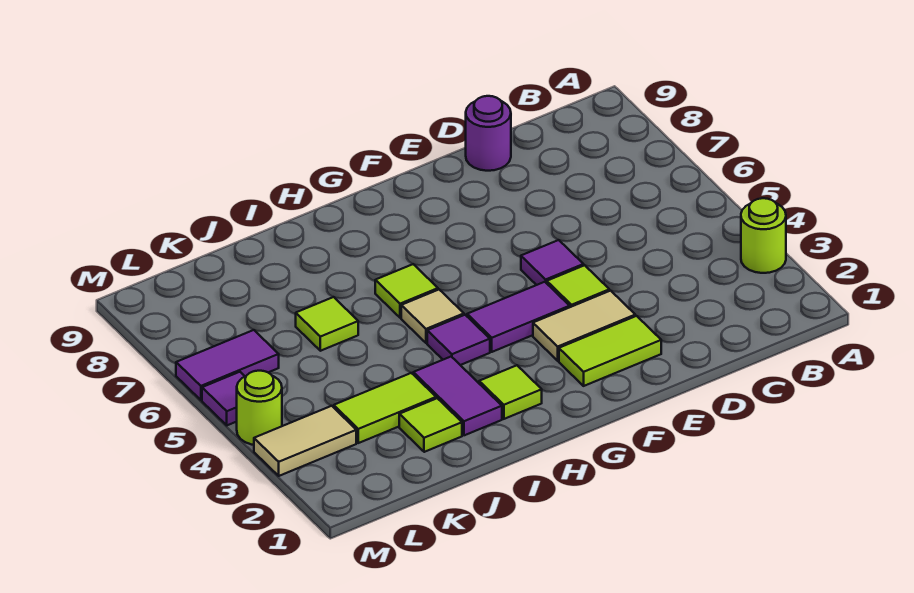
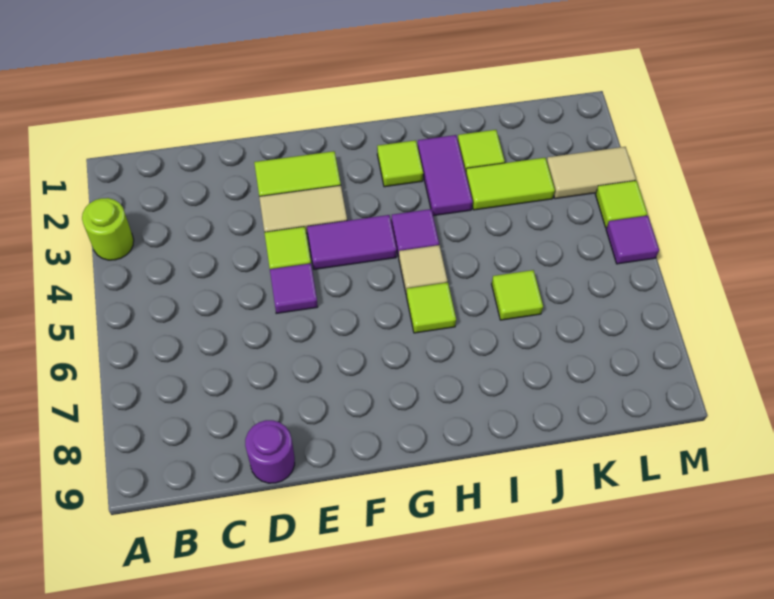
purple tile L6:M6 level 1 -> none
lime round brick M4 level 1 -> lime tile M4 level 1

